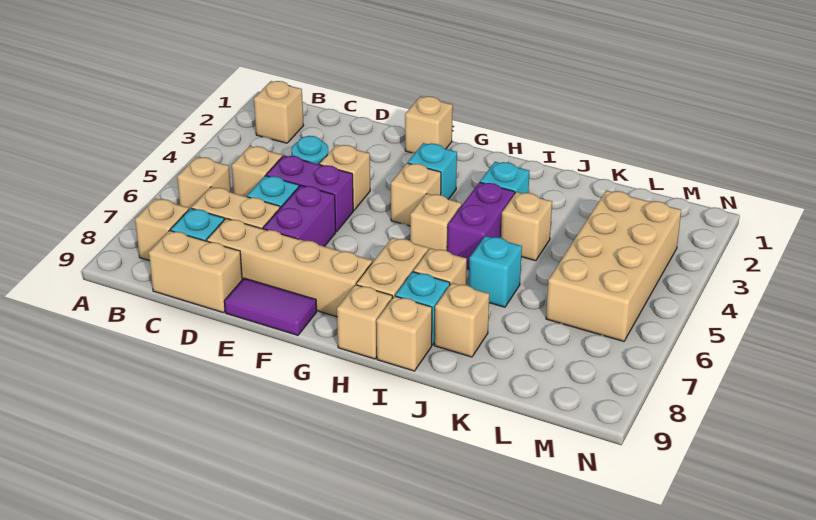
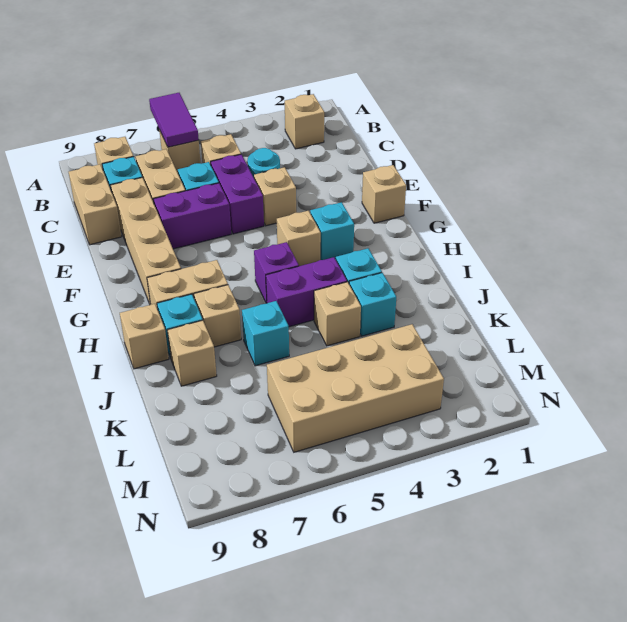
purple tile E9:F9 level 1 -> purple tile A6:B6 level 2
tan brick H5 level 1 -> purple brick H5 level 1
tan brick H9 level 1 -> none
none -> cyan brick J3 level 1

